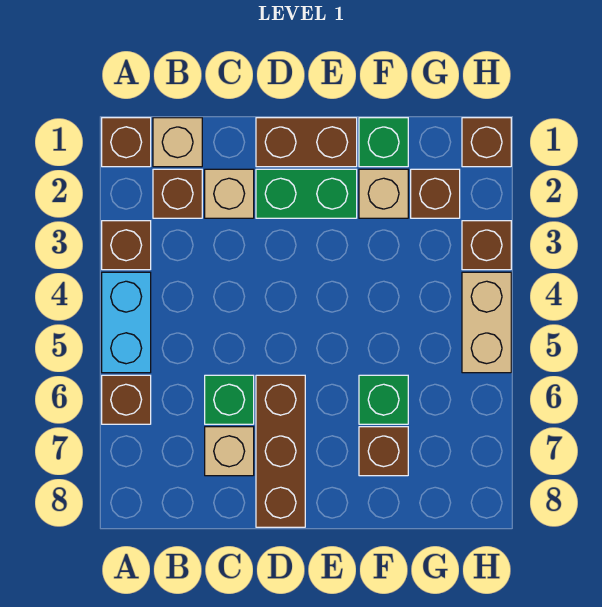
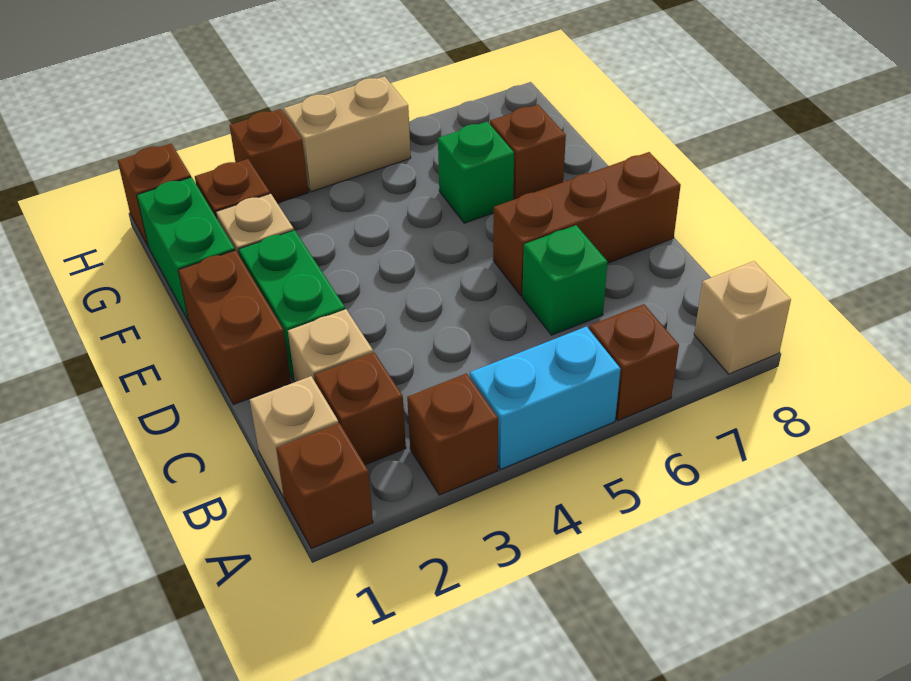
tan brick C7 level 1 -> tan brick A8 level 1
green brick F1 level 1 -> green brick F1:G1 level 1

